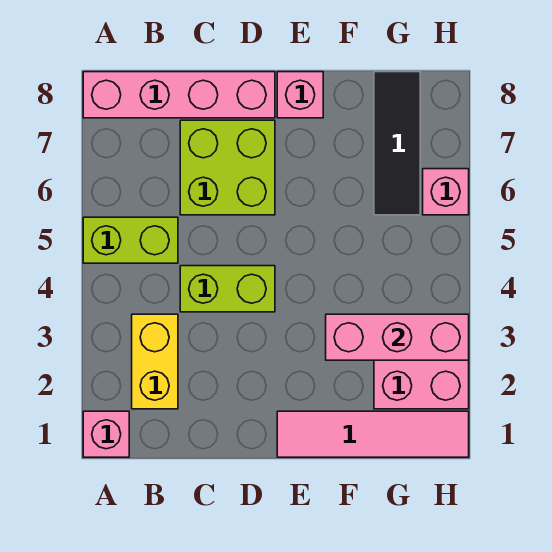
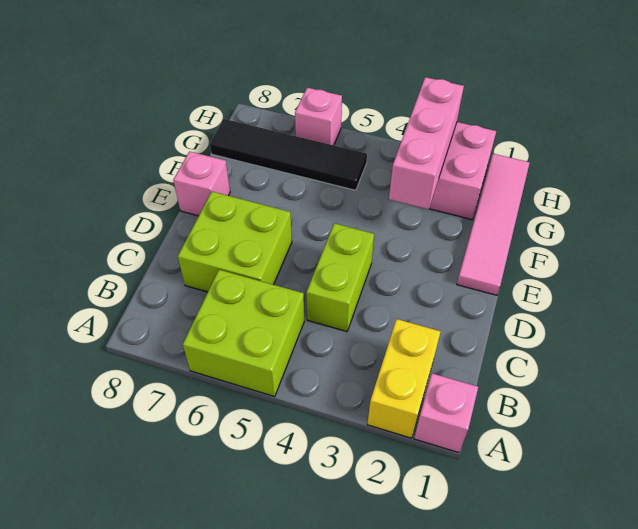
lime brick A5:B5 level 1 -> lime brick A5:B6 level 1
pink brick A8:D8 level 1 -> none
yellow brick B2:B3 level 1 -> yellow brick A2:B2 level 1
black tile G6:G8 level 1 -> black tile G5:G8 level 1

